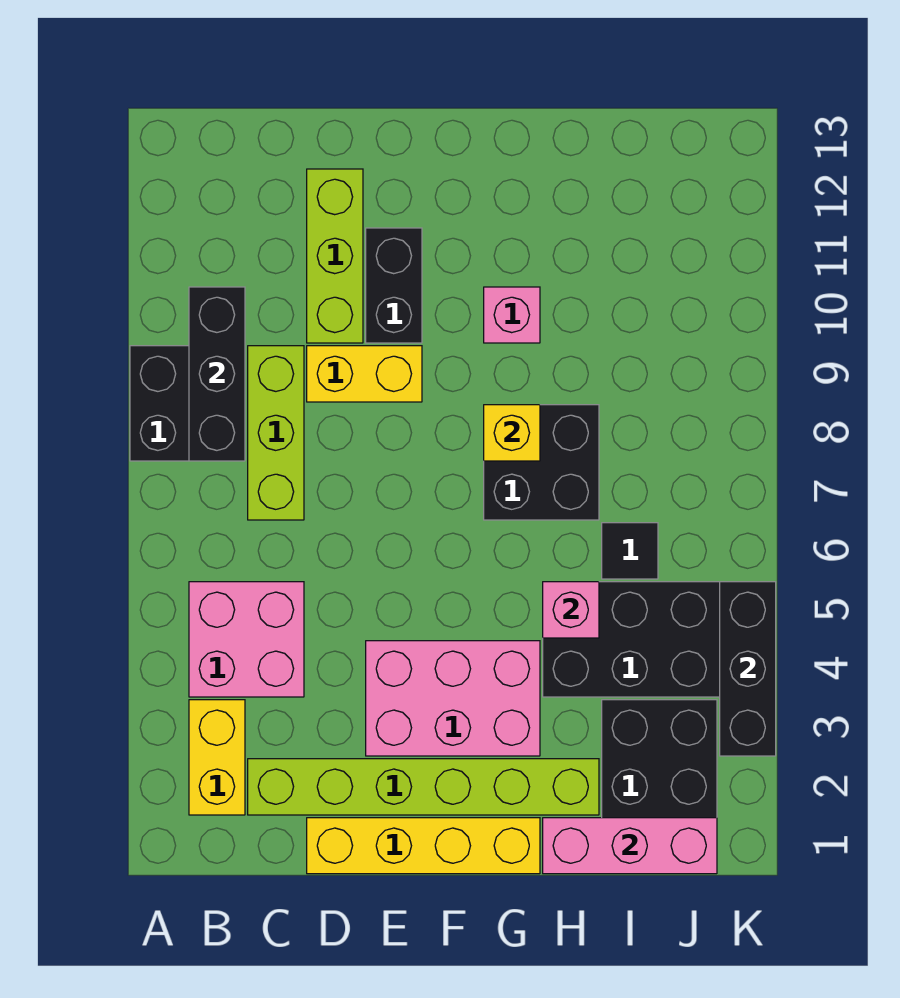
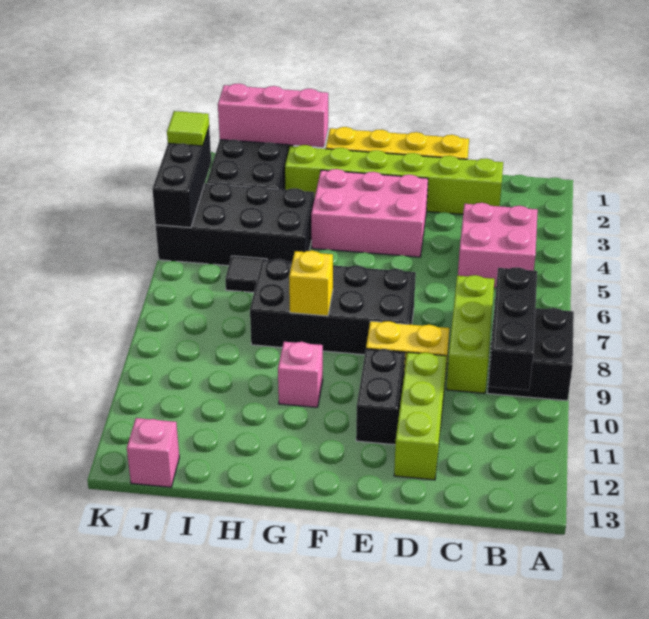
yellow brick B2:B3 level 1 -> none
black brick G7:H8 level 1 -> black brick E7:H8 level 1
pink brick H5 level 2 -> pink brick J13 level 1
none -> lime tile K3 level 3

